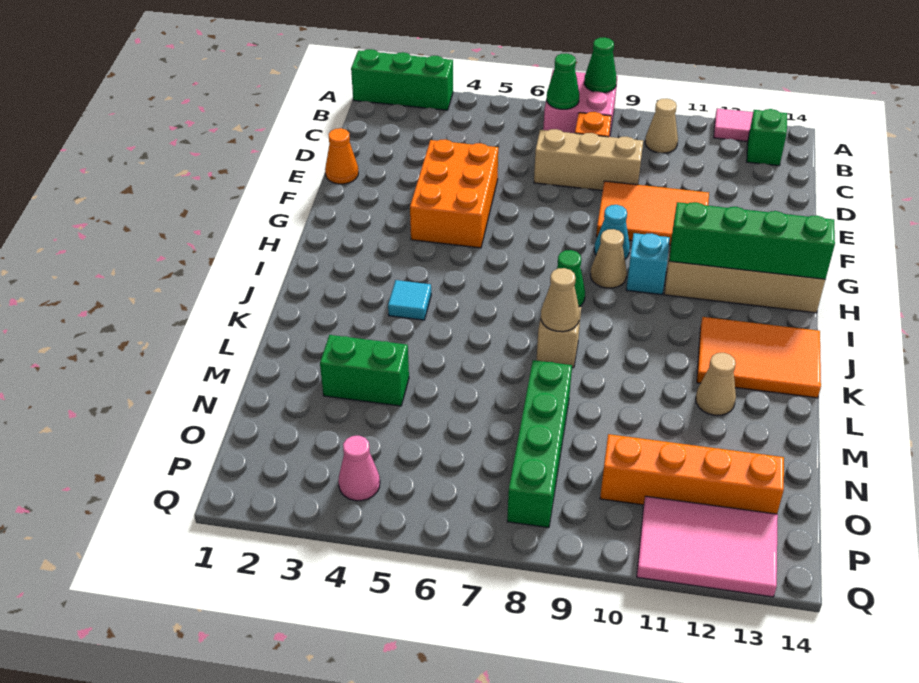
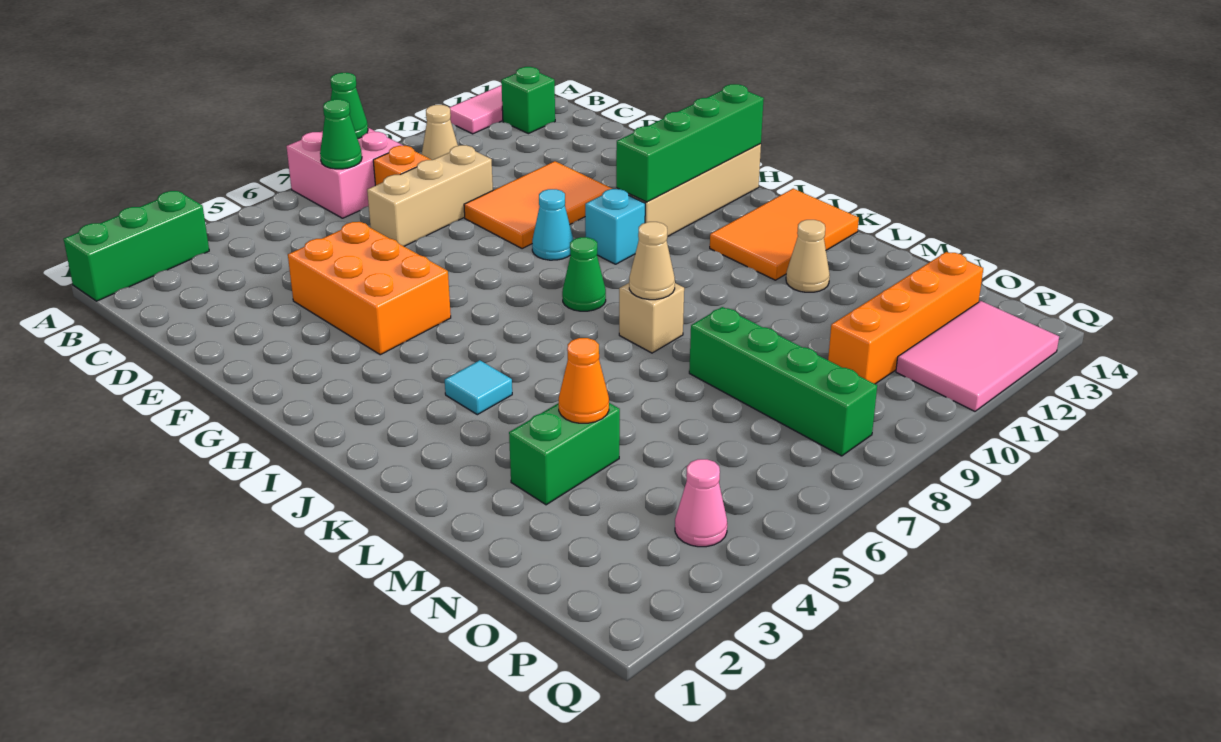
orange cone E1 level 1 -> orange cone M4 level 2
tan cone H9 level 1 -> none

